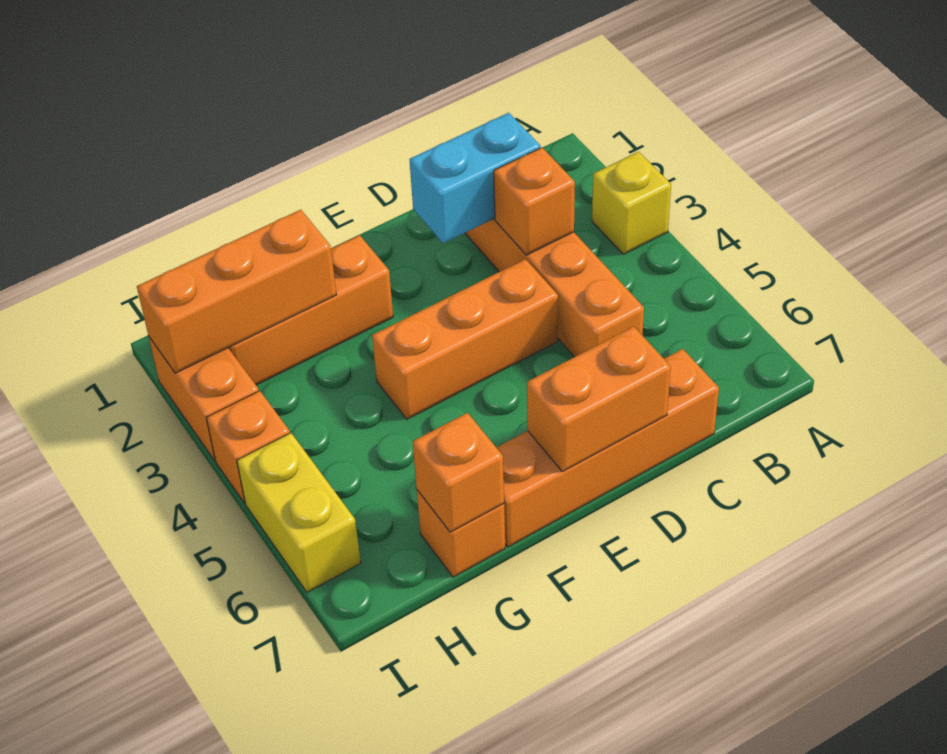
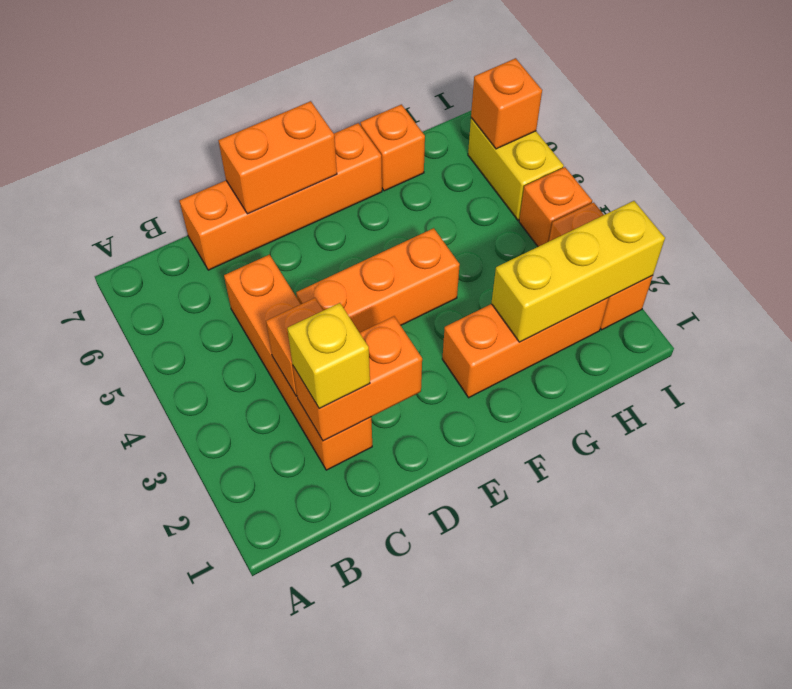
yellow brick A3 level 1 -> yellow brick C2 level 3
cyan brick C2:D2 level 2 -> orange brick C2:D2 level 2
orange brick G2:I2 level 2 -> yellow brick G2:I2 level 2
orange brick G7 level 2 -> orange brick I6 level 2

